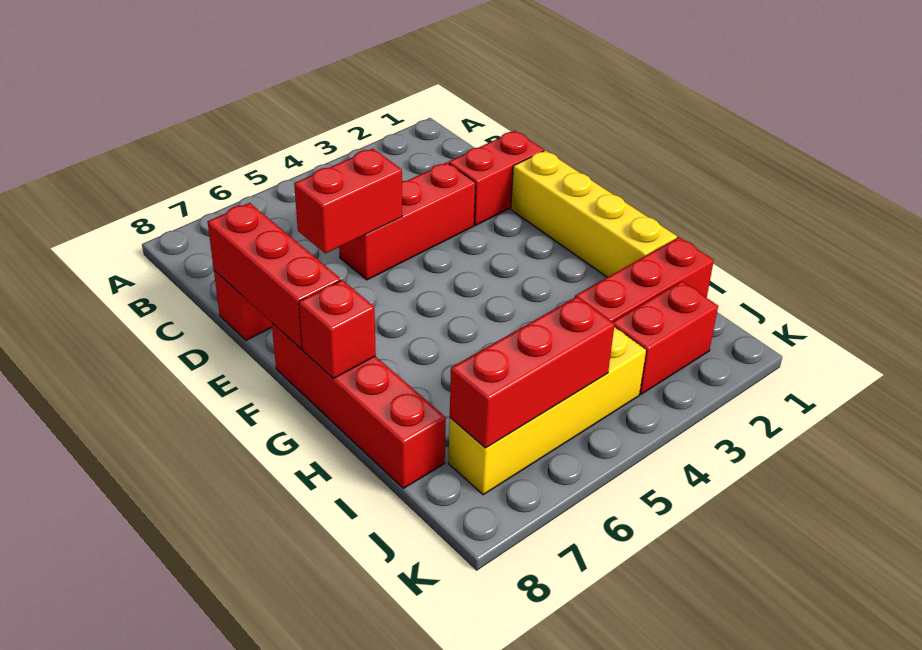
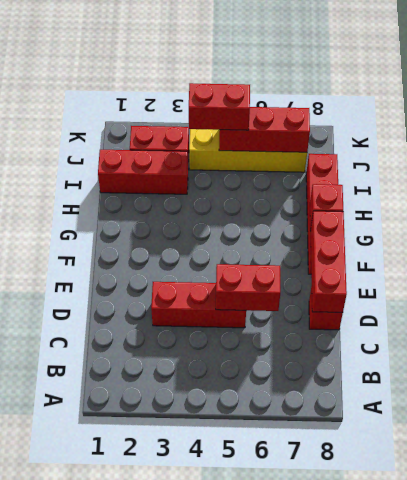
red brick D1:D2 level 1 -> red brick J4:J5 level 3
yellow brick E1:H1 level 1 -> none

